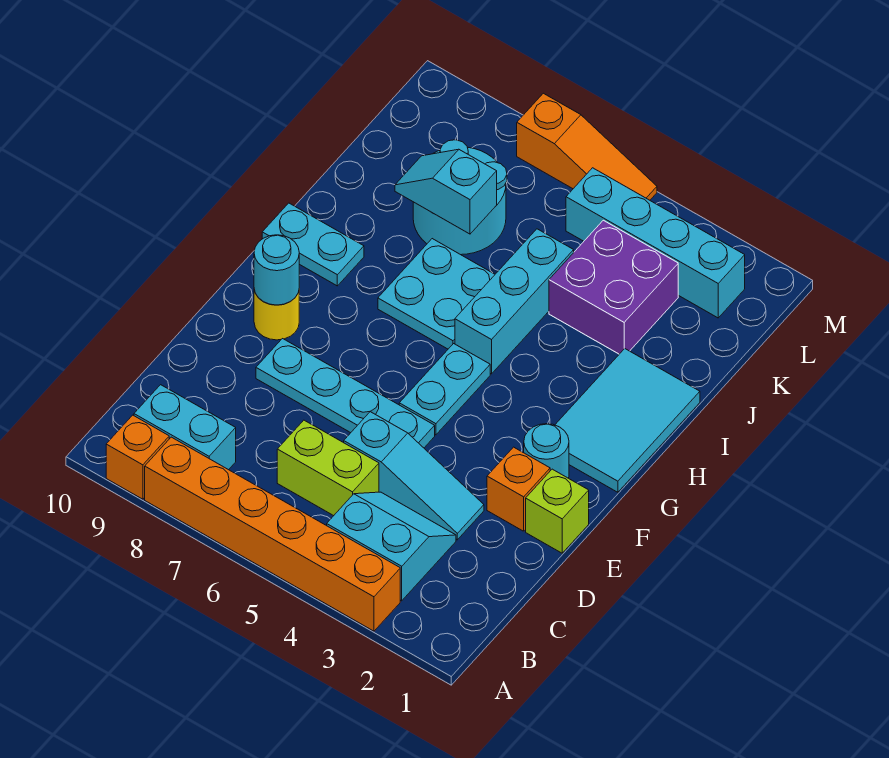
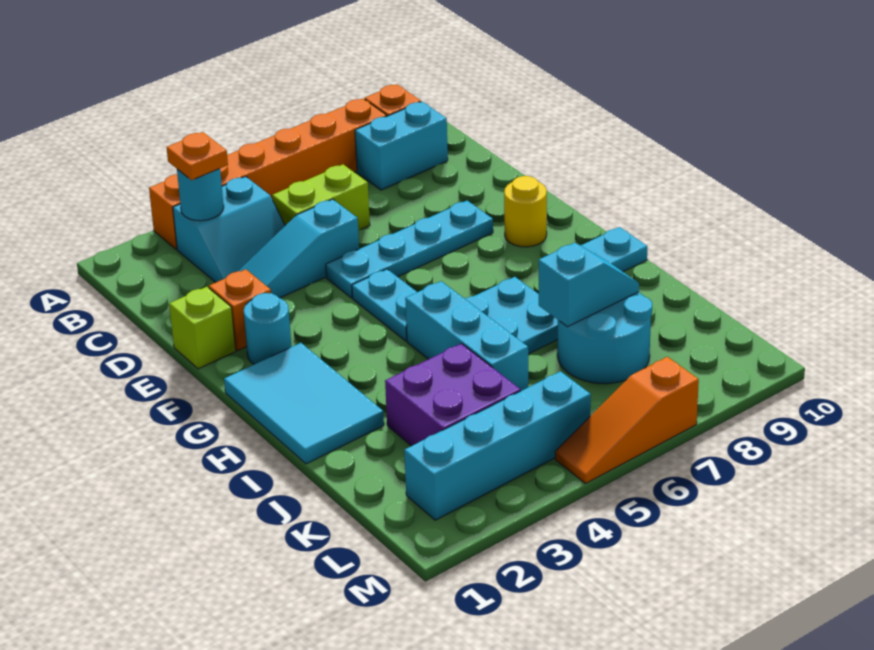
none -> orange plate B3 level 3
cyan round brick F9 level 2 -> cyan round brick B3 level 2

